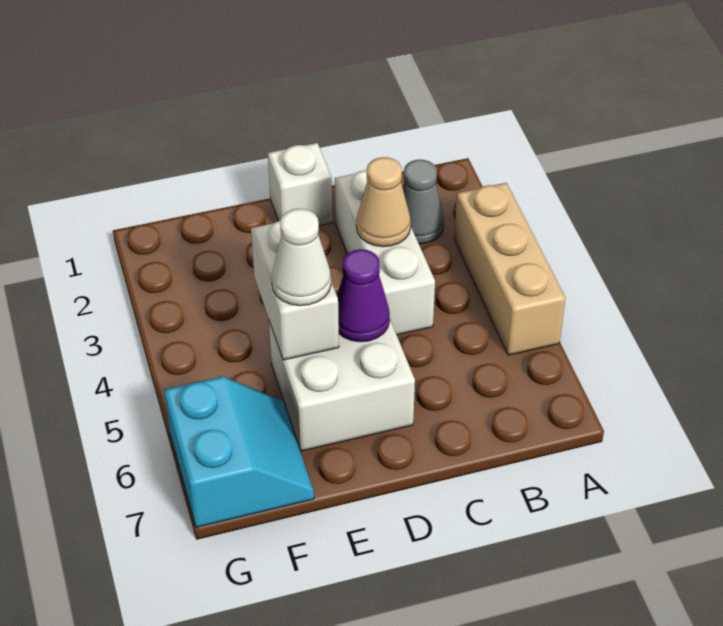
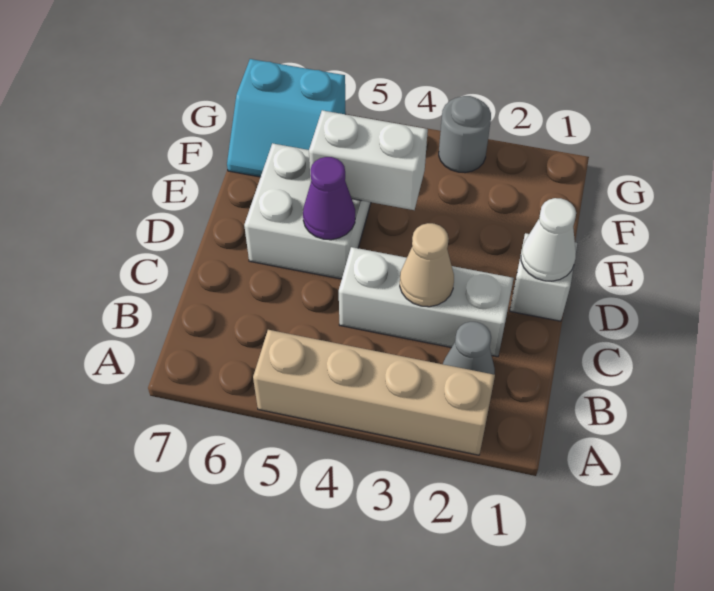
tan brick A3:A5 level 1 -> tan brick A2:A5 level 1
white cone E5 level 3 -> white cone D1 level 2
none -> grey round brick G3 level 1

